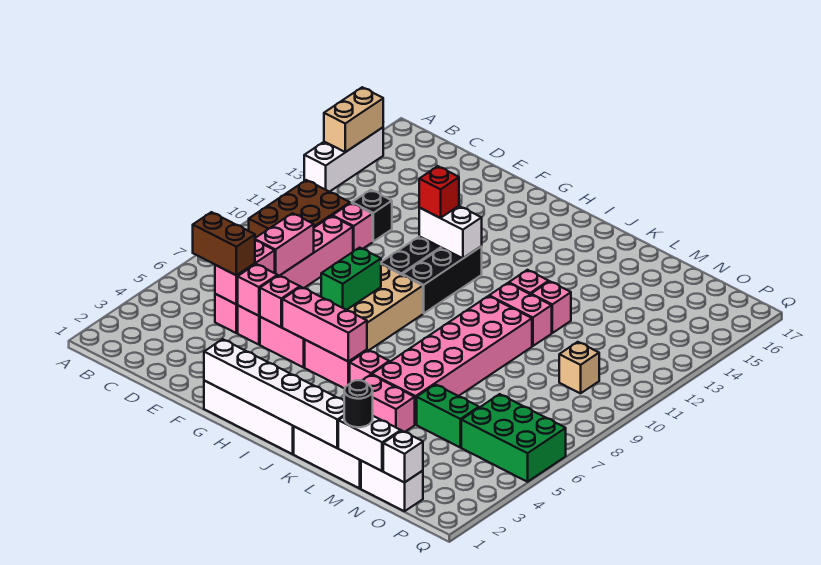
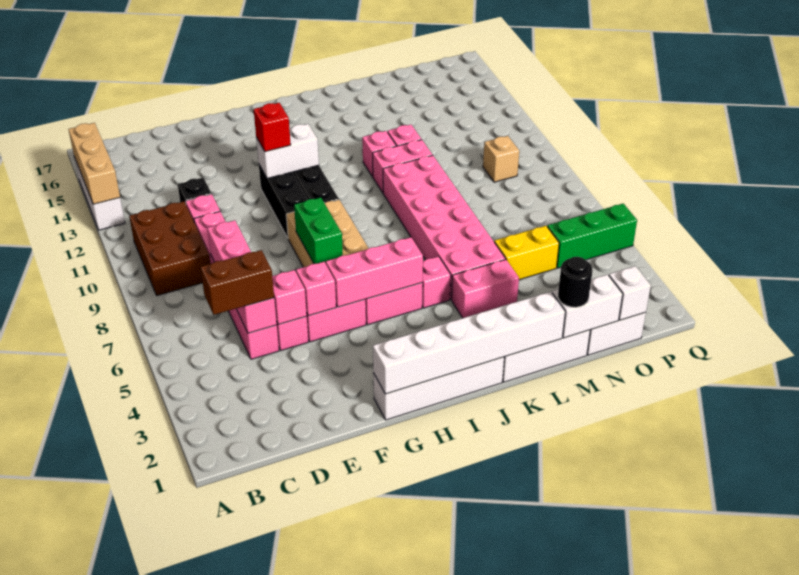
tan brick A14:A15 level 2 -> tan brick A13:A15 level 2
green brick M5:N5 level 1 -> yellow brick M5:N5 level 1
green brick O5:Q6 level 1 -> green brick O5:Q5 level 1

